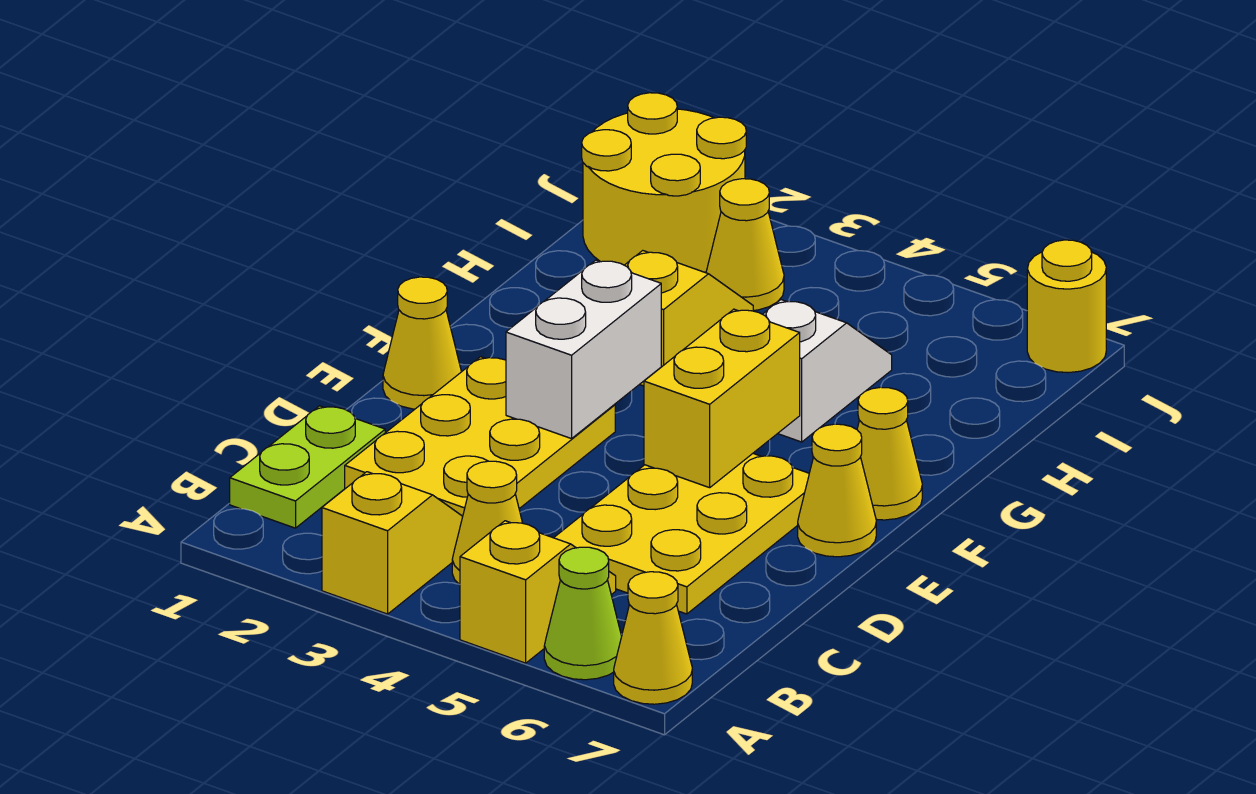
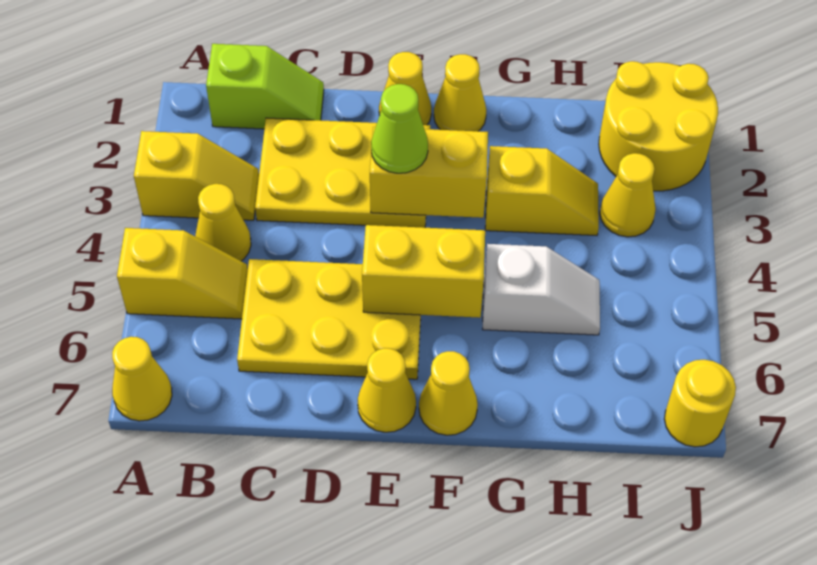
lime cone A6 level 1 -> lime cone E3 level 3
lime plate B1:C1 level 1 -> lime slope B1:C1 level 1 top B
white brick E3:F3 level 2 -> yellow brick E3:F3 level 2
none -> yellow cone F1 level 1

